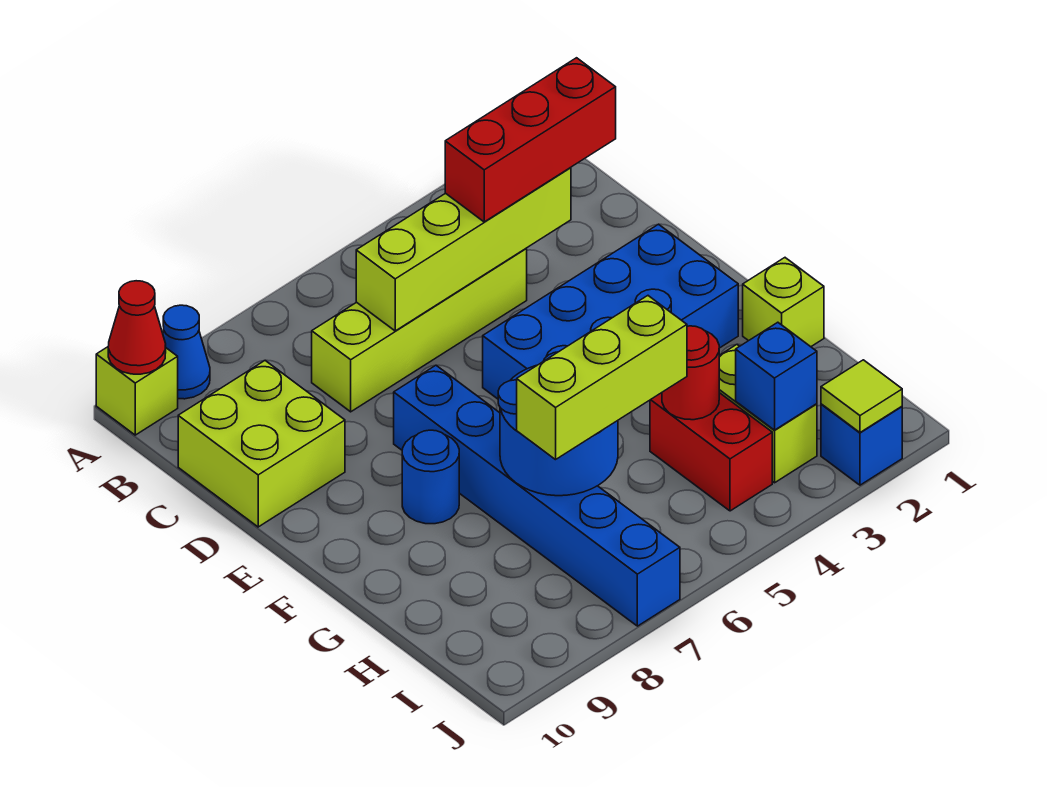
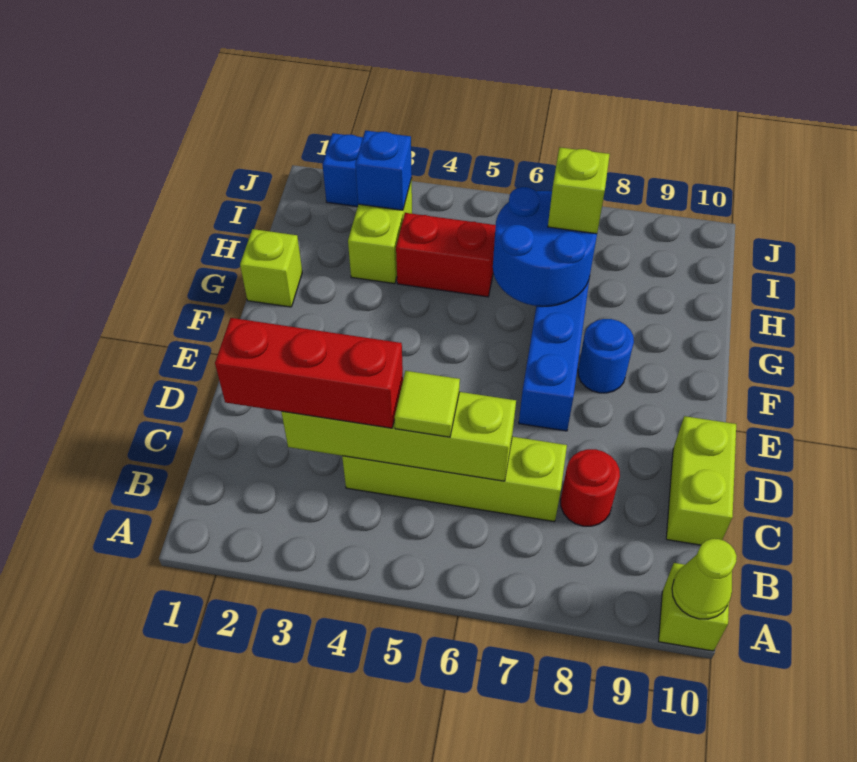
blue cone A9 level 1 -> none
red cone A10 level 2 -> lime cone A10 level 2
lime brick C9:D10 level 1 -> lime brick C10:D10 level 1
blue brick E2:F5 level 1 -> none
red brick H4:I4 level 1 -> red brick H4:H5 level 1
red round brick H4 level 2 -> red round brick C8 level 1
lime brick H5:H7 level 3 -> lime brick H7 level 3
lime tile J2 level 2 -> lime tile C5 level 3

